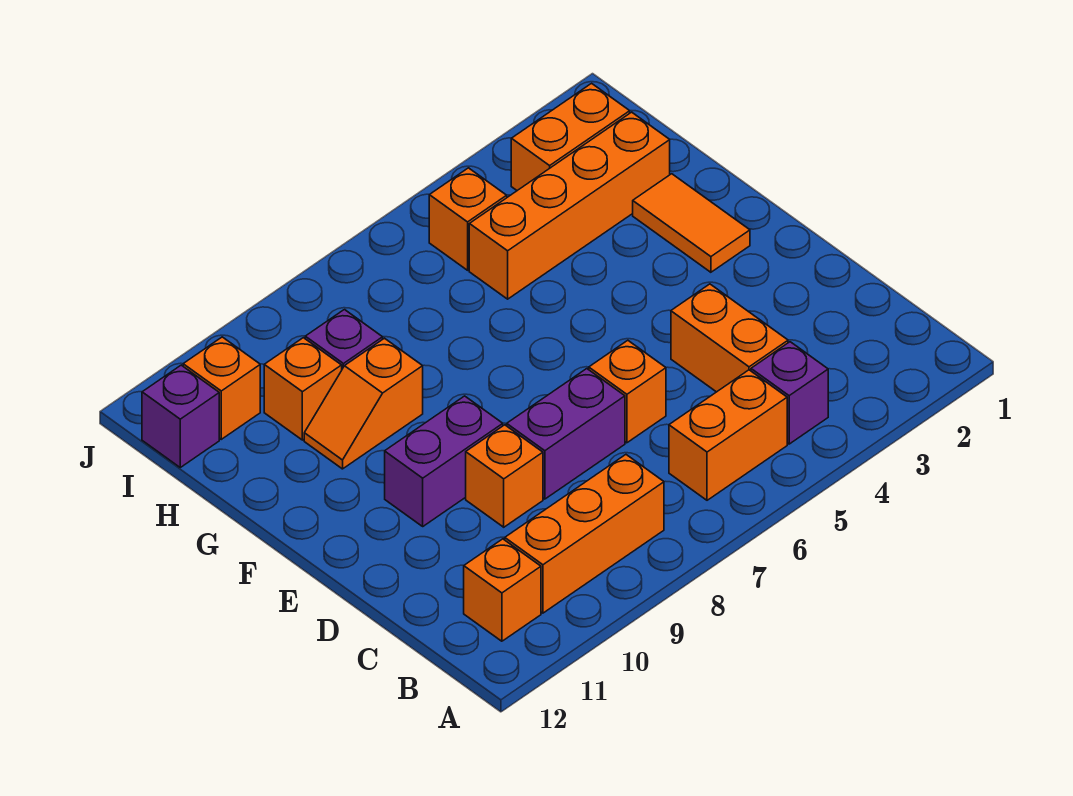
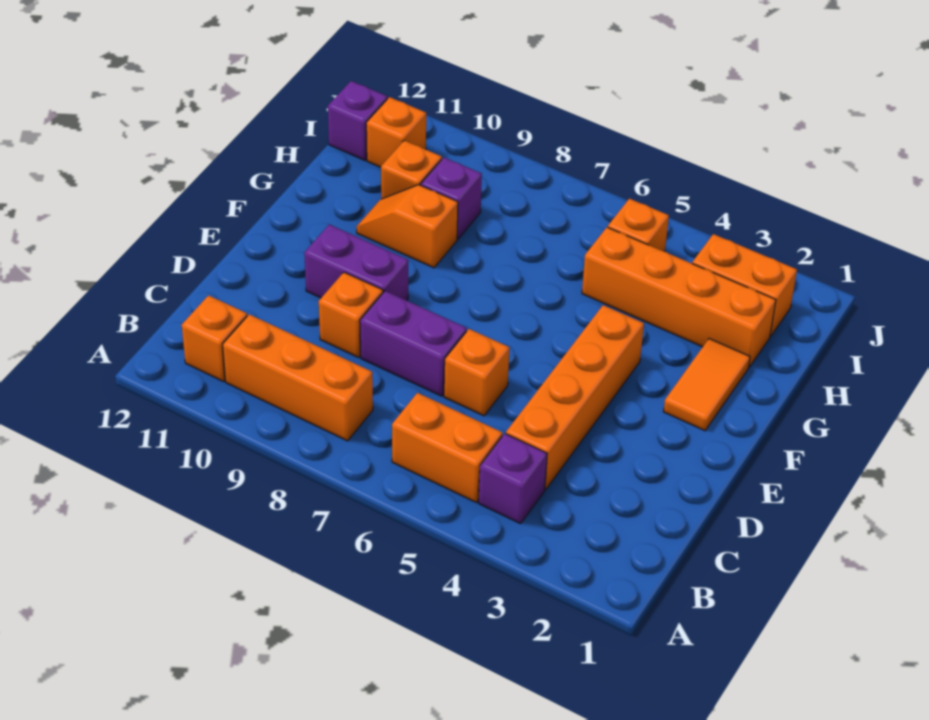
orange brick C4:D4 level 1 -> orange brick C4:F4 level 1

